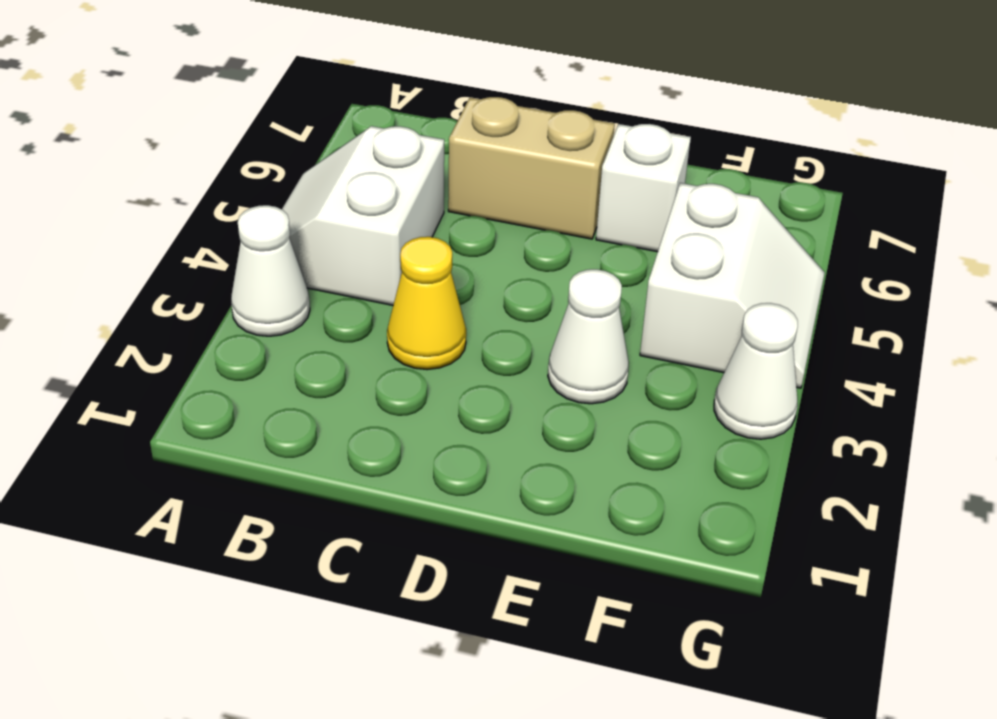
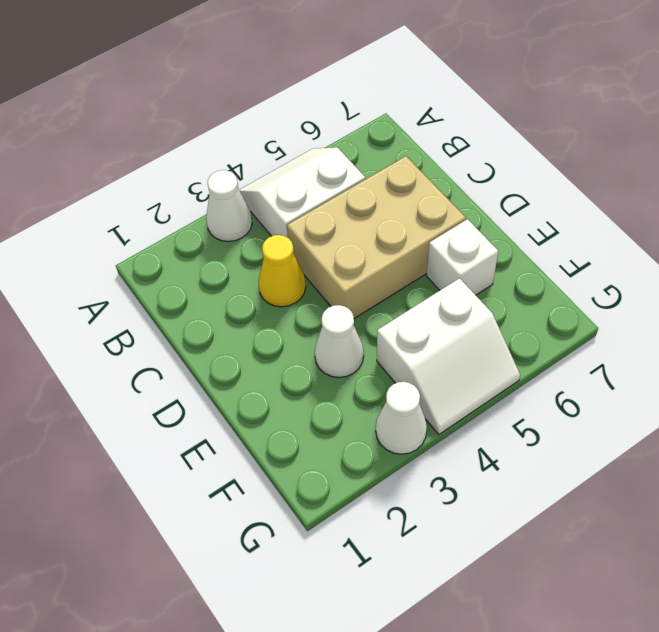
tan brick C6:D6 level 1 -> tan brick C4:D6 level 1

